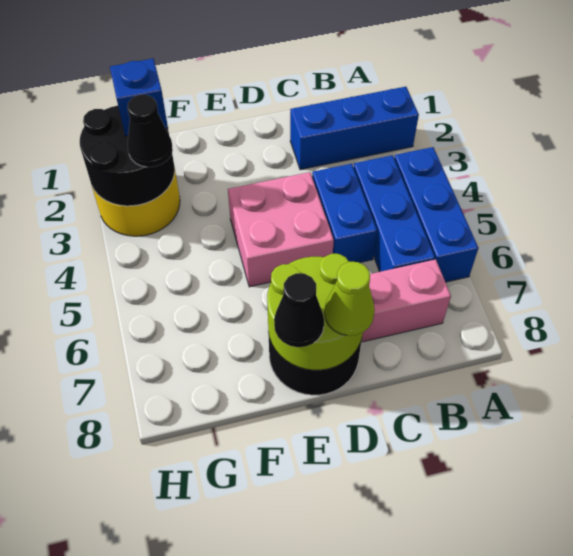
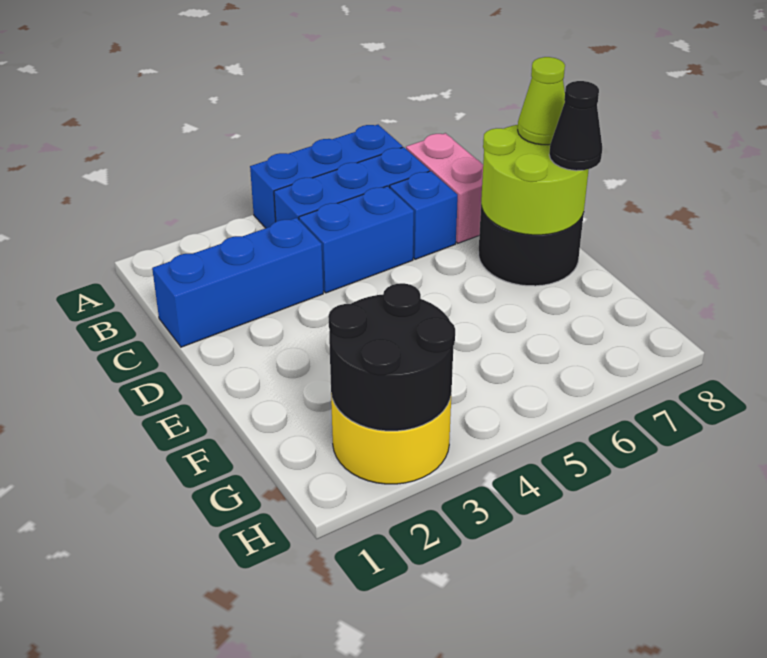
blue brick A2:C2 level 1 -> blue brick C1:C3 level 1
pink brick D4:E5 level 1 -> none
blue brick G2 level 3 -> blue brick C6 level 1
black cone G3 level 3 -> none

